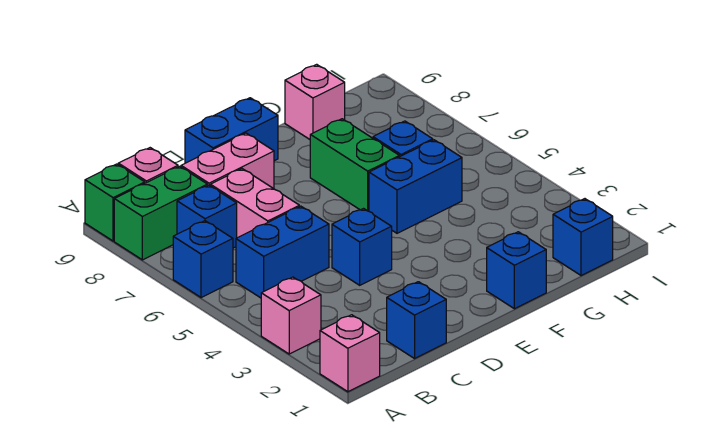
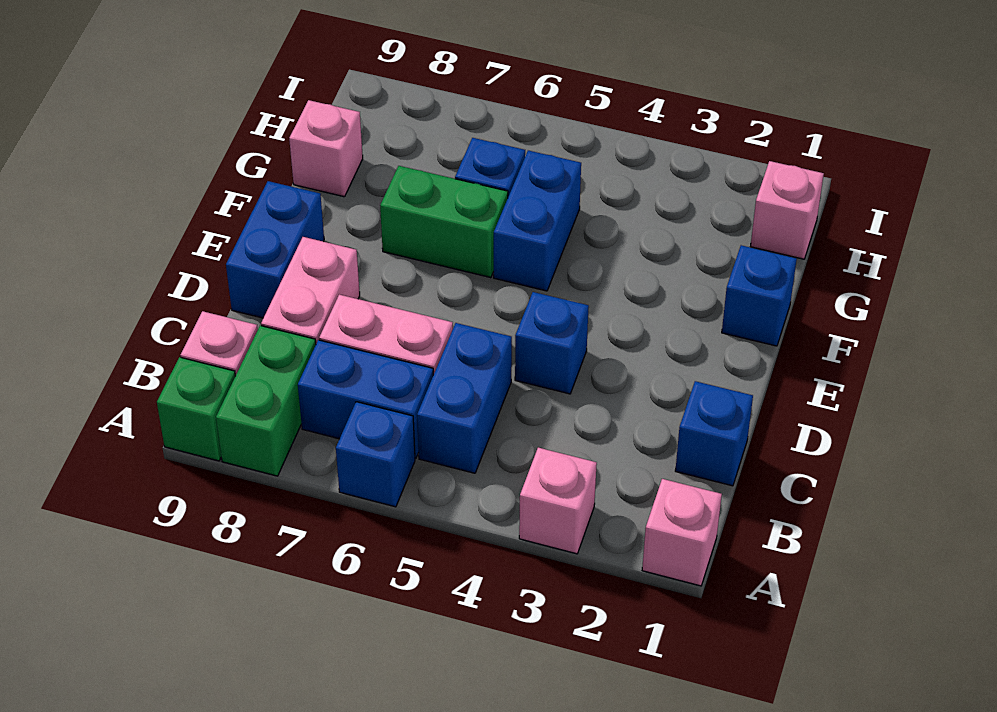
blue brick B7 level 1 -> blue brick B6:B7 level 1
blue brick H1 level 1 -> pink brick H1 level 1

